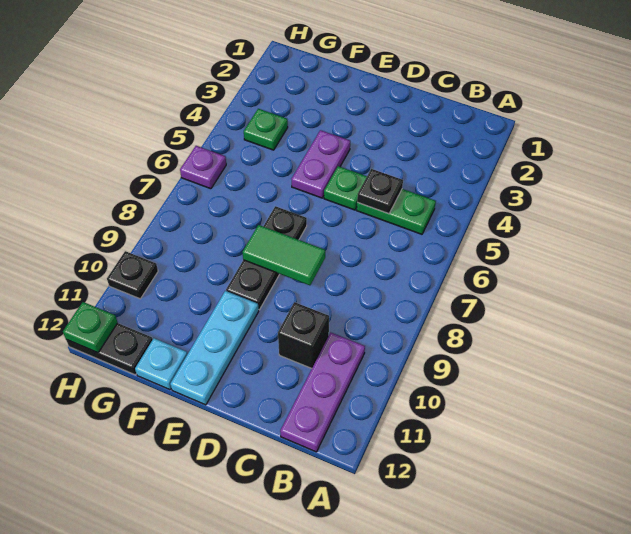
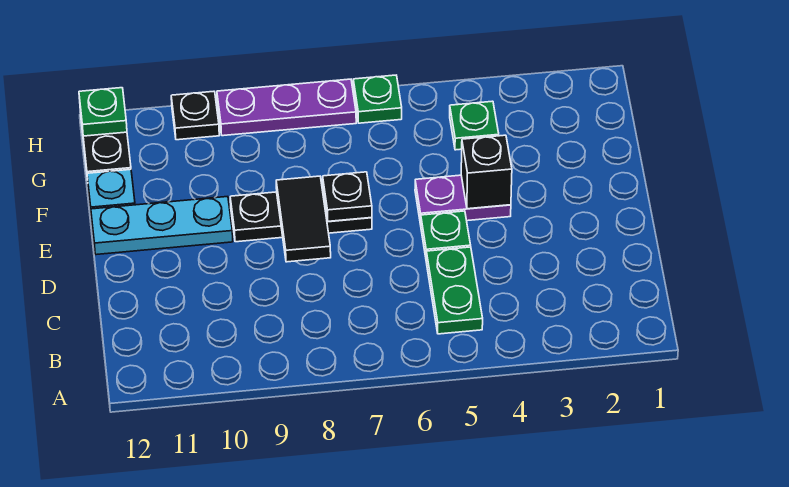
purple plate B10:B12 level 1 -> purple plate H7:H9 level 1
black plate C5 level 2 -> black plate E7 level 2
black brick C10 level 1 -> black brick E4 level 2
green tile D8:E8 level 2 -> black tile D8:E8 level 2
purple plate H6 level 1 -> green plate H6 level 1

